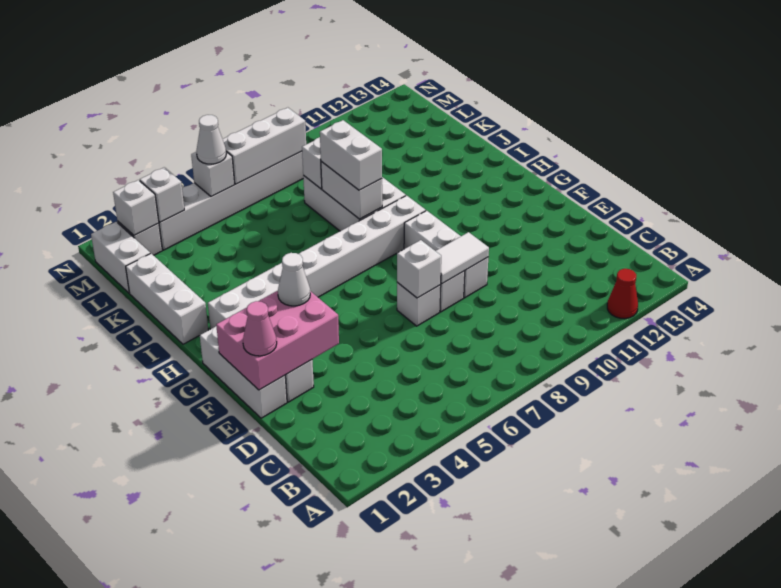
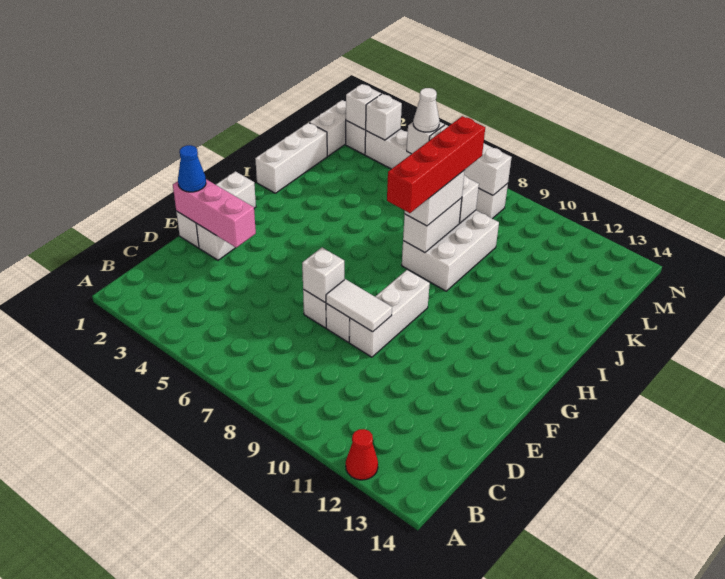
pink brick E1:F3 level 2 -> pink brick E1:E3 level 2
pink cone E1 level 3 -> blue cone E1 level 3
white cone F3 level 3 -> none
white brick H2:H9 level 1 -> none
none -> red brick H8:K8 level 4

